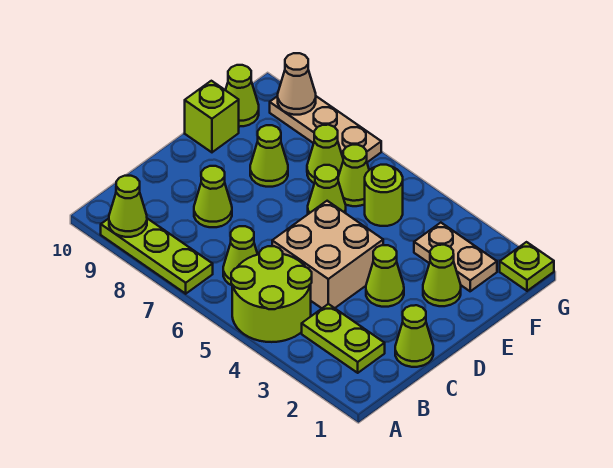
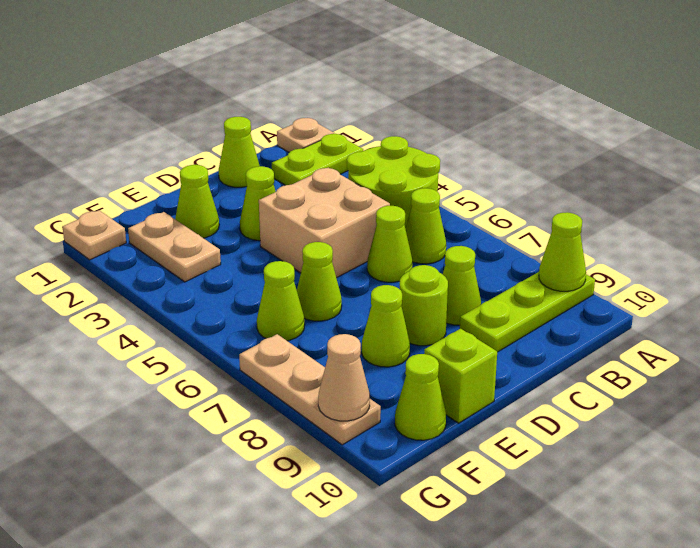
none -> tan plate A1 level 1
lime plate A7:A9 level 1 -> lime plate A9:C9 level 1
lime plate B2:B3 level 1 -> lime plate A2:B2 level 1
lime round brick F5 level 1 -> lime round brick D8 level 1
lime cone F7 level 1 -> lime cone C6 level 1
lime plate G1 level 1 -> tan plate G1 level 1

